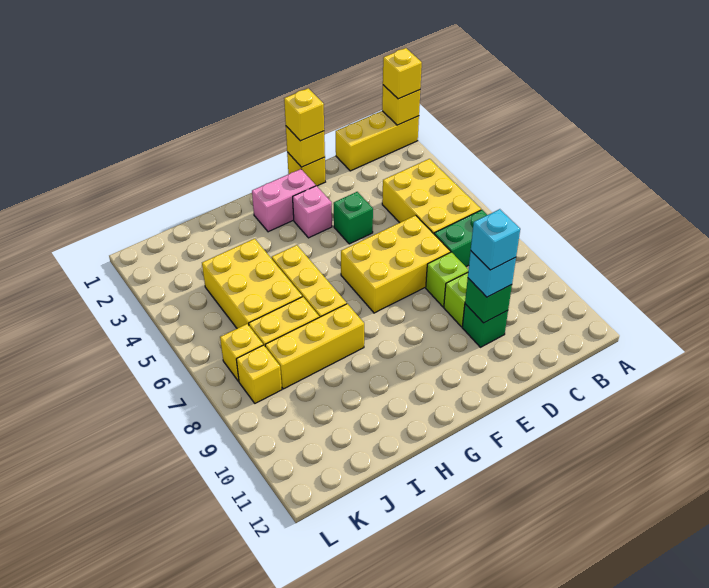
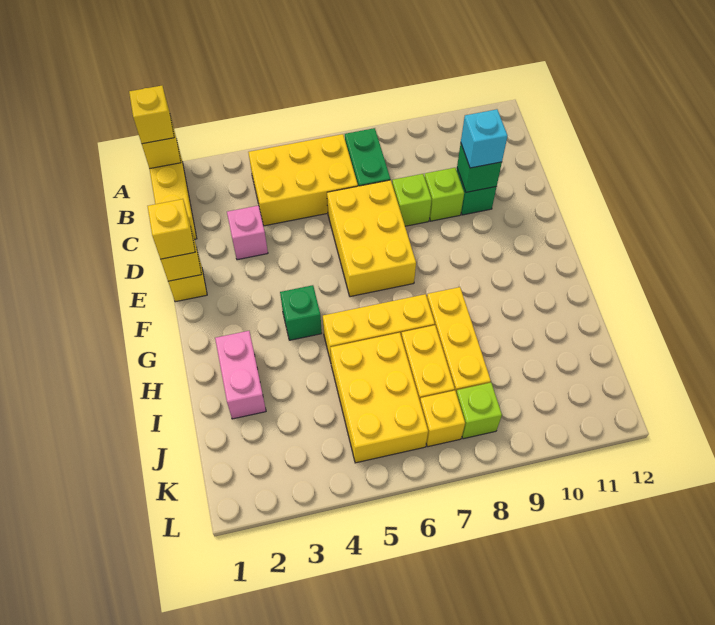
cyan brick D10 level 4 -> none
green brick E4 level 1 -> green brick G4 level 1
pink brick F2:G2 level 1 -> pink brick H2:I2 level 1
pink brick F3 level 1 -> pink brick D3 level 1
yellow brick I4:J6 level 1 -> yellow brick I5:K6 level 1
yellow brick K8 level 1 -> lime brick K8 level 1

